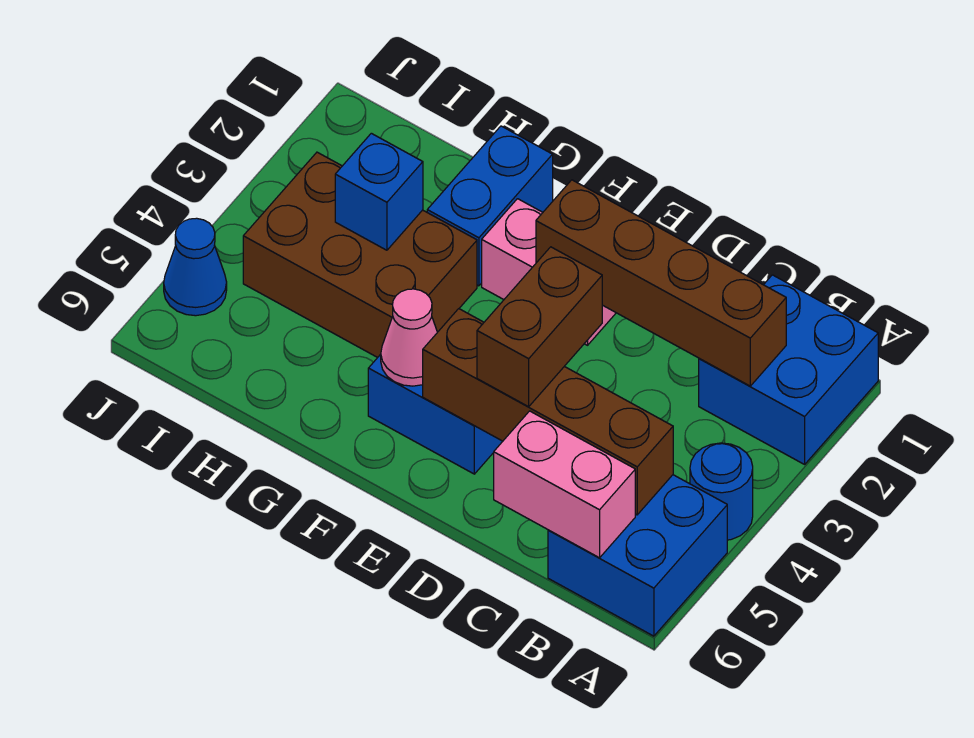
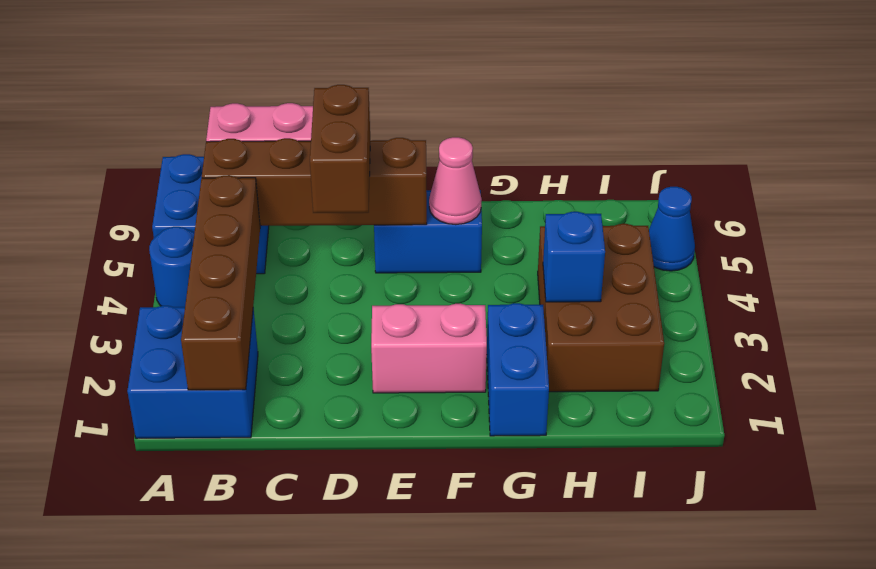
brown brick B2:E2 level 2 -> brown brick B1:B4 level 2
brown brick G3:I4 level 1 -> brown brick H2:I4 level 1

